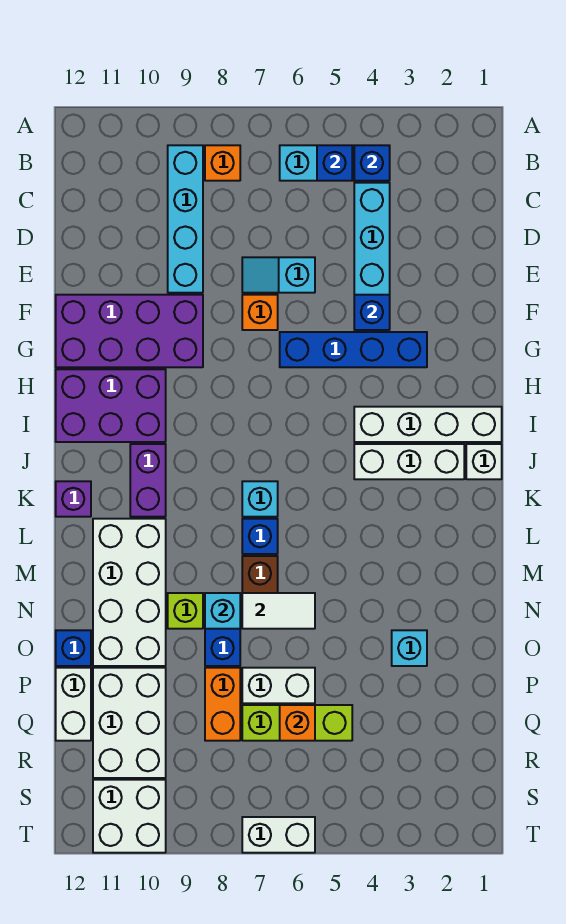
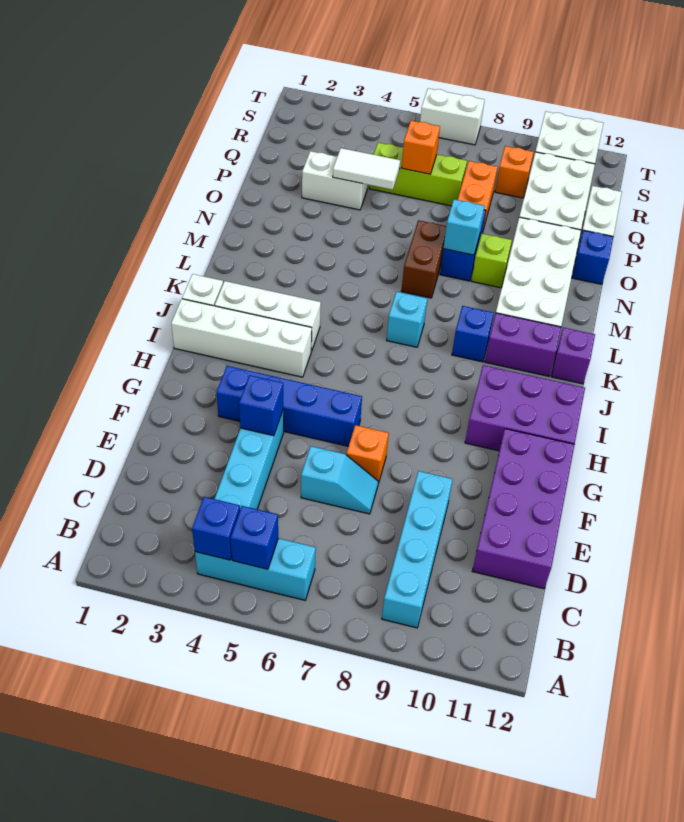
orange brick B8 level 1 -> orange brick R9 level 1
purple brick F9:G12 level 1 -> purple brick D11:G12 level 1
purple brick J10:K10 level 1 -> purple brick K10:K11 level 1
blue brick L7 level 1 -> blue brick K9 level 1
white tile N6:N7 level 2 -> white tile P4:P5 level 2
cyan brick O3 level 1 -> none
white brick P6:P7 level 1 -> white brick P3:P4 level 1

